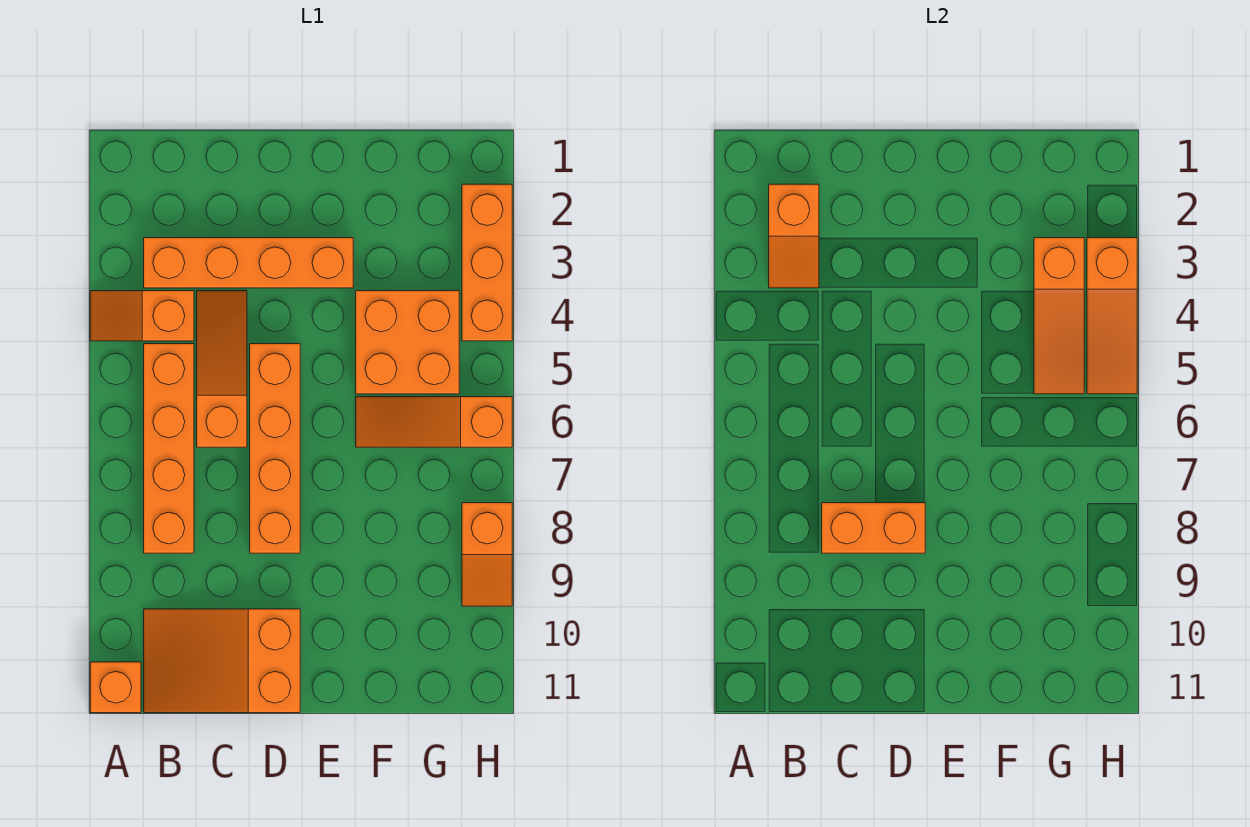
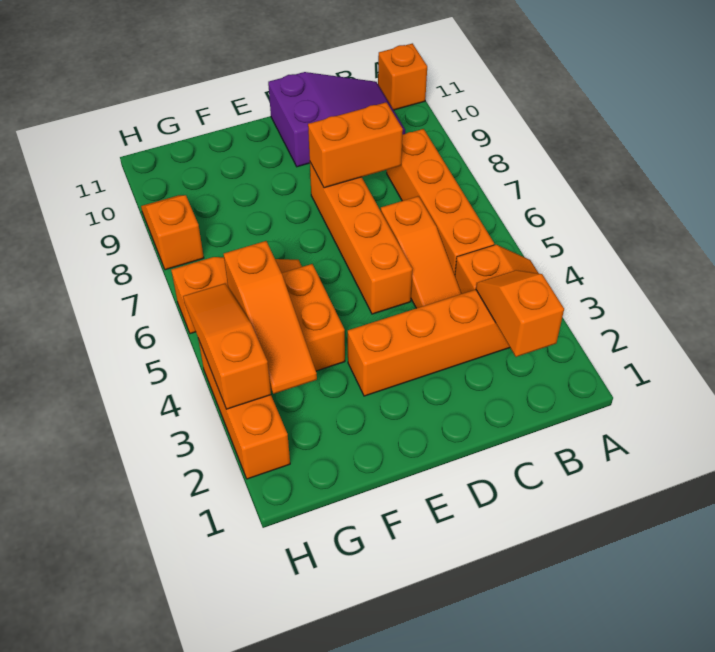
orange slope B10:D11 level 1 top D -> purple slope B10:D11 level 1 top D
orange slope G3:G5 level 2 top 3 -> orange slope G3:G5 level 2 top 5

